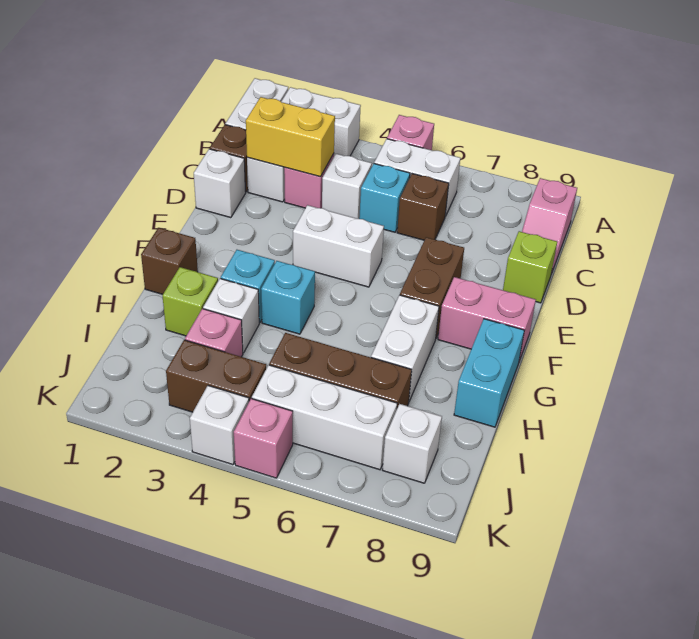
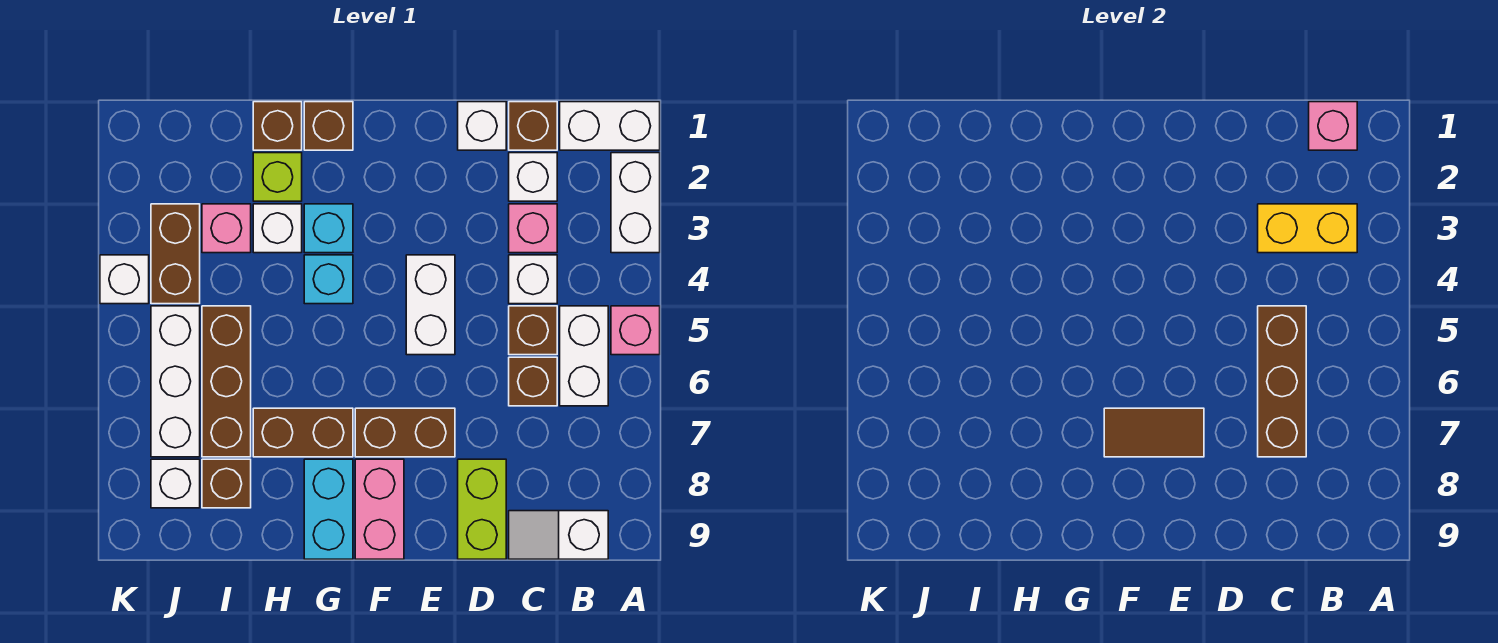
pink slope B9:C9 level 1 top B -> white slope B9:C9 level 1 top B
yellow brick C2:C3 level 2 -> yellow brick B3:C3 level 2
cyan brick C5 level 1 -> brown brick C5 level 1
none -> brown brick C5:C7 level 2
lime brick D9 level 1 -> lime brick D8:D9 level 1
none -> brown tile E7:F7 level 2
white brick G7:H7 level 1 -> brown brick G7:H7 level 1
cyan brick G9:H9 level 1 -> cyan brick G8:G9 level 1
none -> brown brick H1 level 1
none -> brown brick I8 level 1
pink brick K5 level 1 -> pink brick B1 level 2

